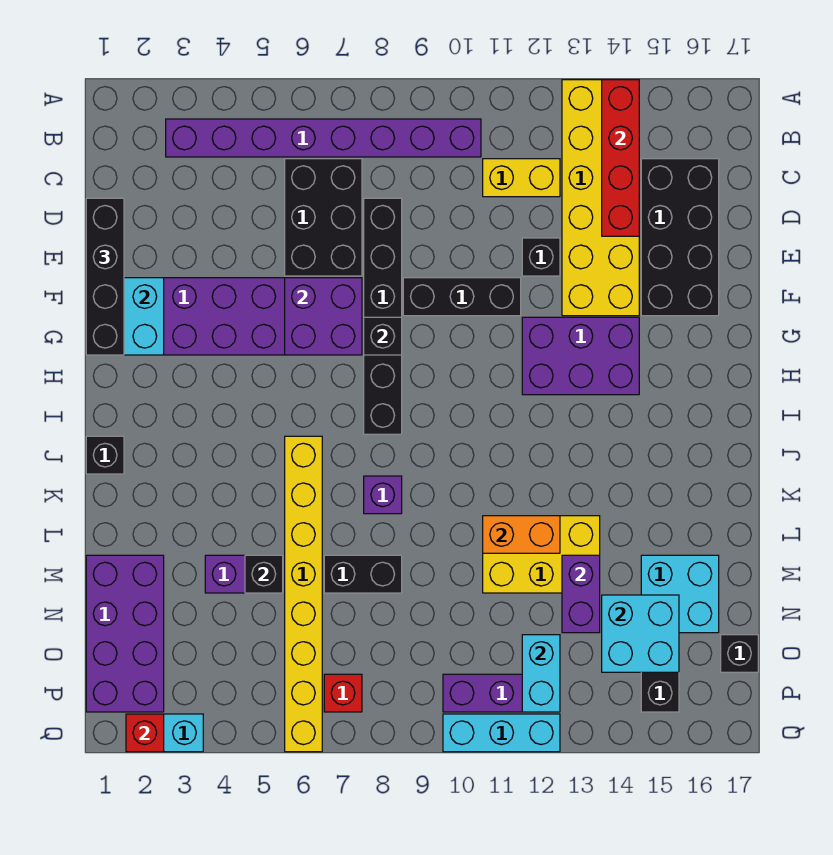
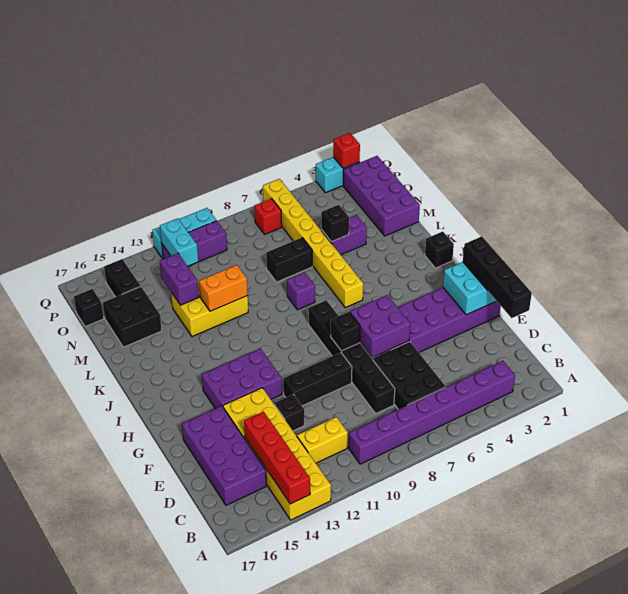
black brick C15:F16 level 1 -> purple brick C15:F16 level 1
cyan brick M15:N16 level 1 -> black brick M15:N16 level 1
cyan brick N14:O15 level 2 -> none

